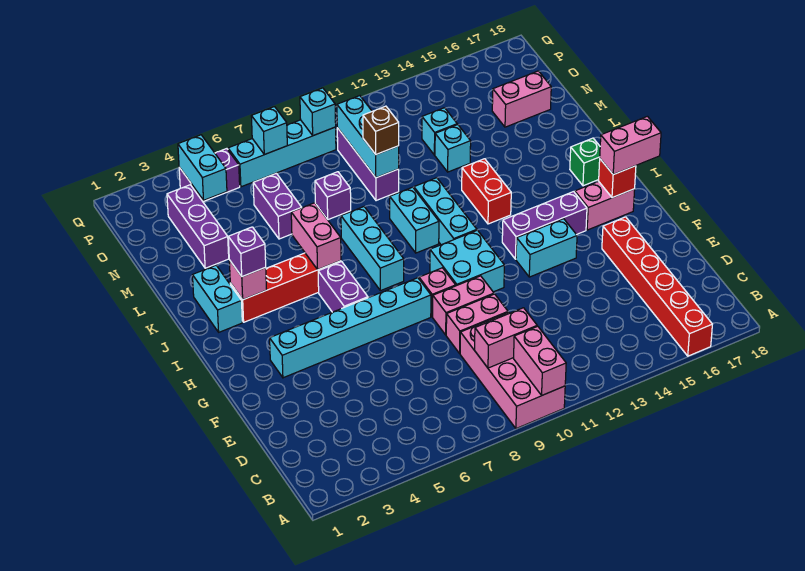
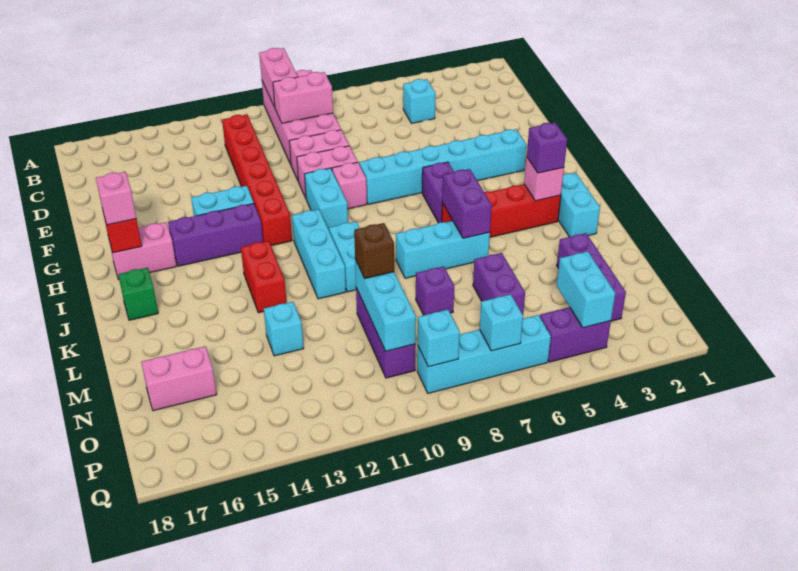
red brick A16:F16 level 1 -> red brick C12:H12 level 1
cyan brick G10:H11 level 1 -> cyan brick G10:H10 level 1
pink brick H17:H18 level 3 -> pink brick H17 level 3
cyan brick I8:K8 level 1 -> cyan brick K6:K8 level 1
pink brick J6:K6 level 2 -> purple brick J6:K6 level 2
cyan brick N13 level 1 -> cyan brick C5 level 1

